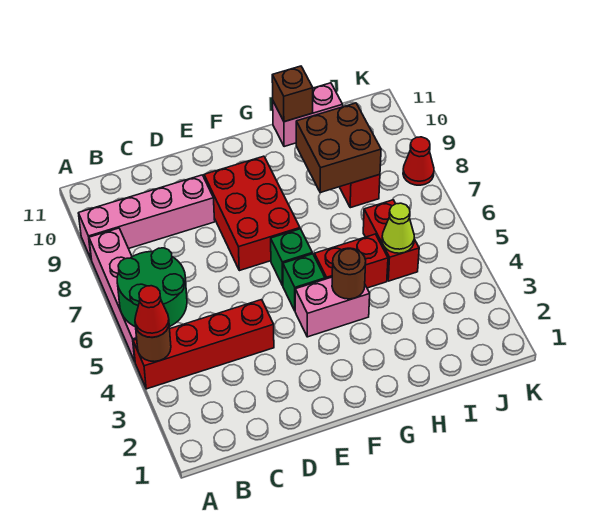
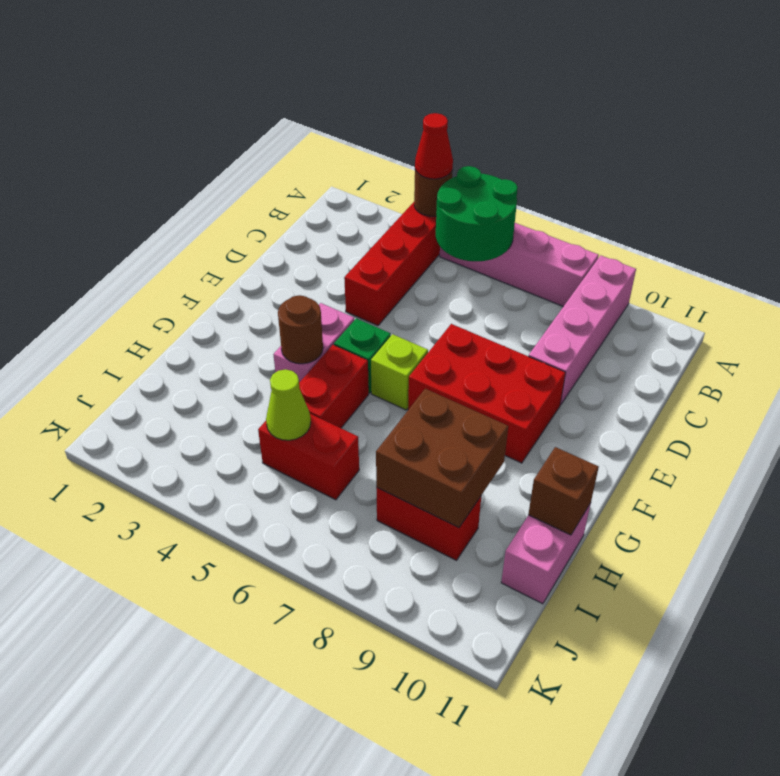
green brick F6 level 1 -> lime brick F6 level 1
red cone K8 level 1 -> none

